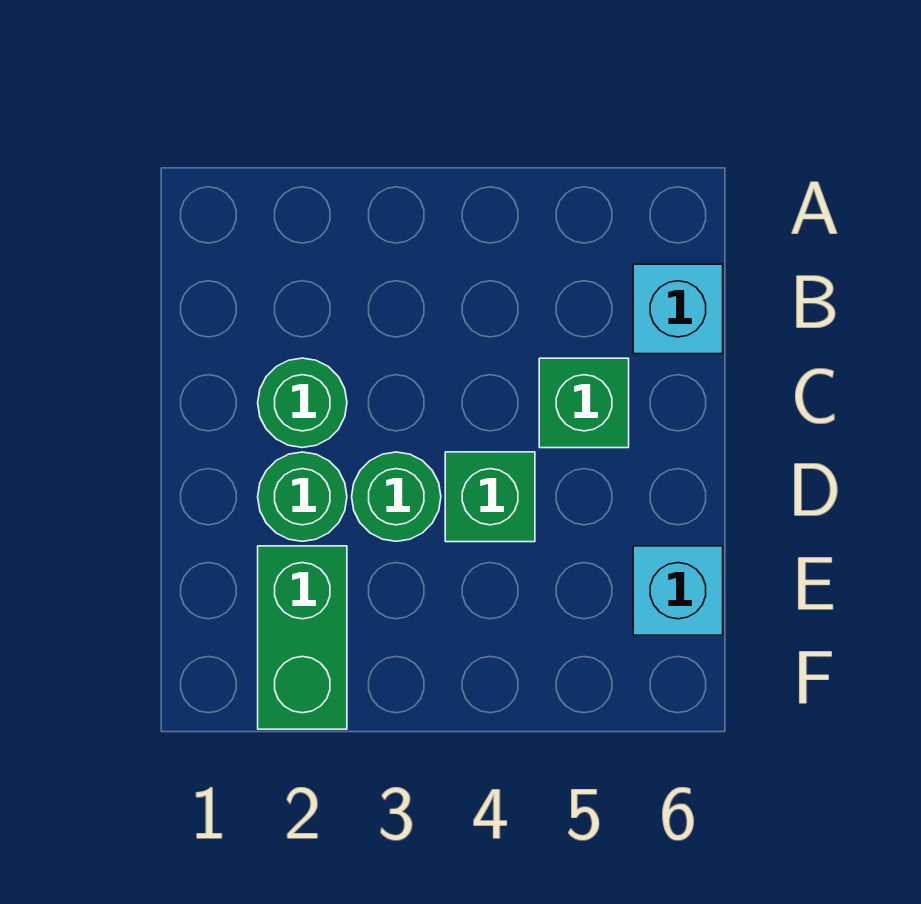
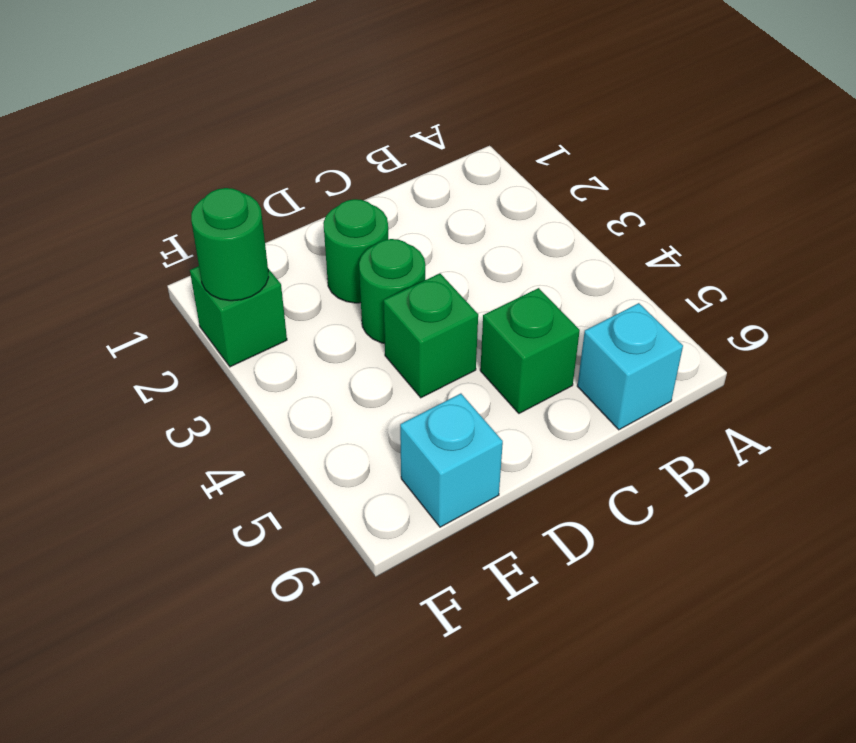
green round brick C2 level 1 -> green round brick F2 level 2
green brick E2:F2 level 1 -> green brick F2 level 1

